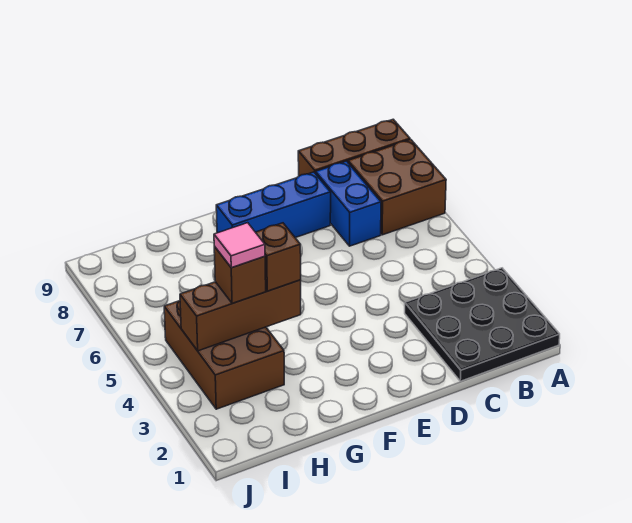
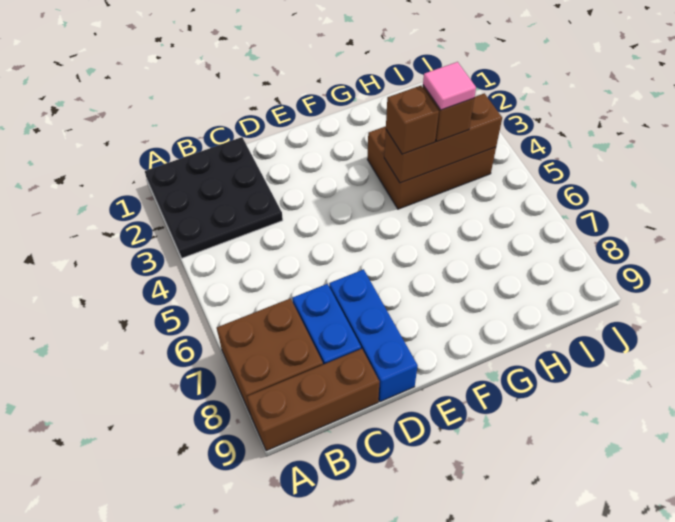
blue brick D8:F8 level 1 -> blue brick D7:D9 level 1
brown brick H3:I5 level 1 -> brown brick G3:I4 level 1

